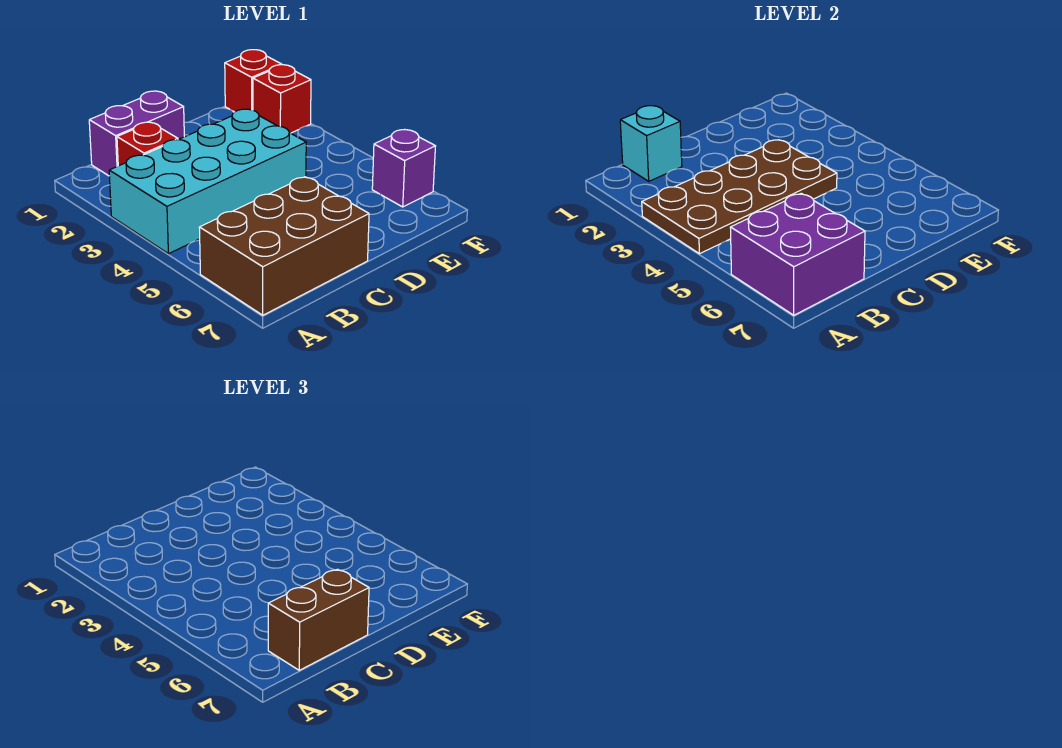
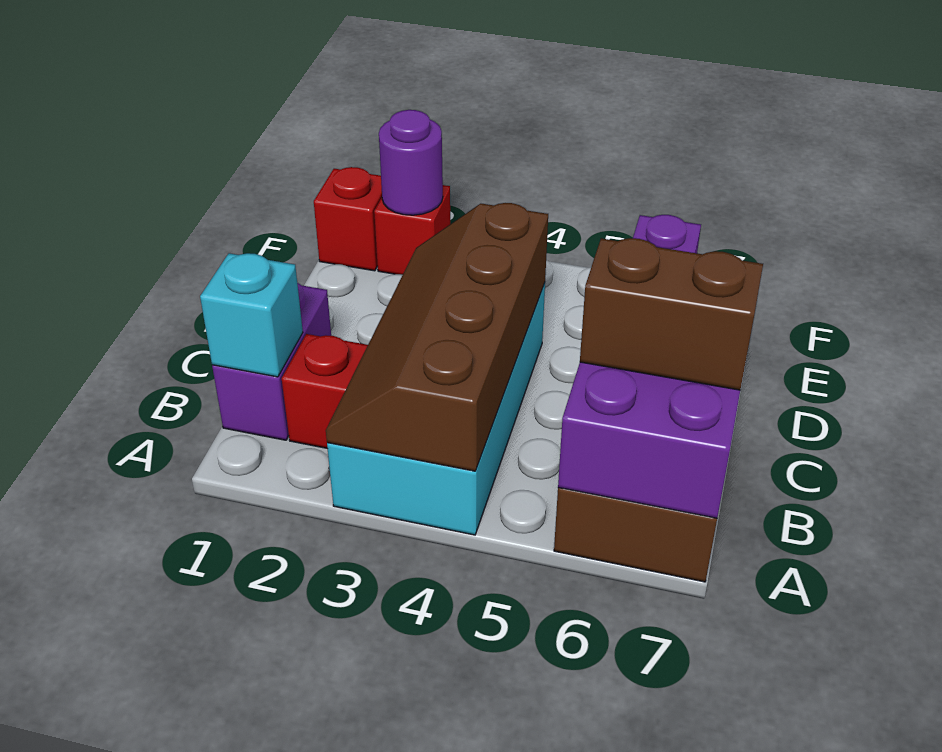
brown plate A3:D4 level 2 -> brown slope A3:D4 level 2 top 4
brown brick B7:C7 level 3 -> brown brick B6:B7 level 3
none -> purple round brick F2 level 2

